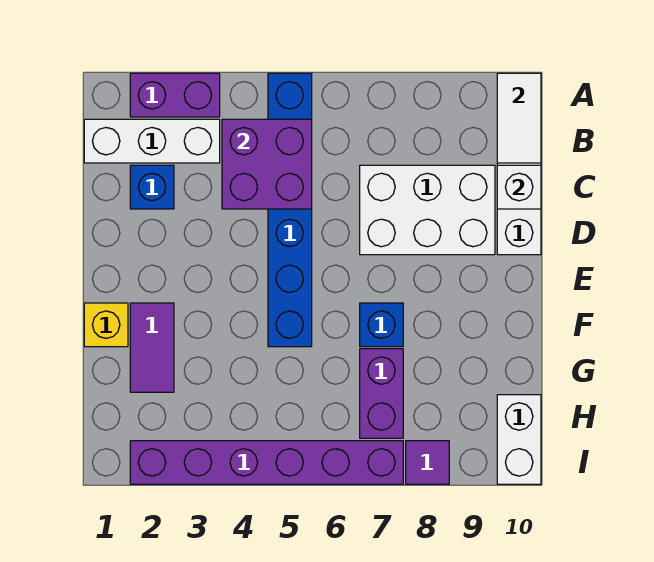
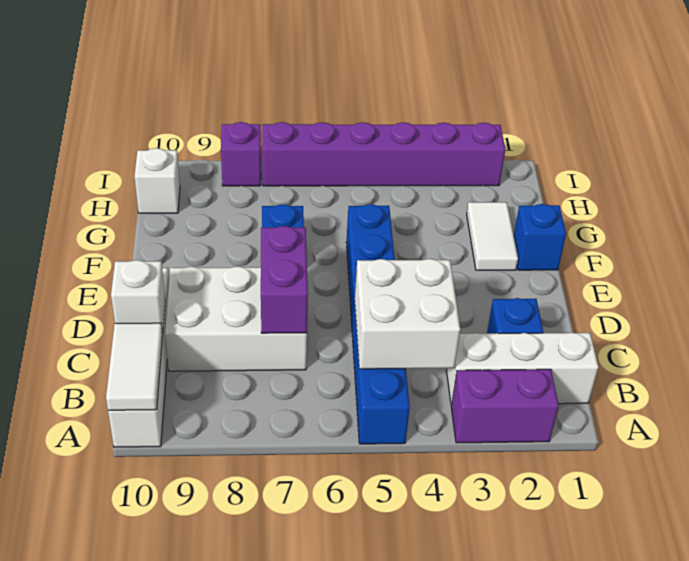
purple brick B4:C5 level 2 -> white brick B4:C5 level 2
yellow brick F1 level 1 -> blue brick F1 level 1
purple tile F2:G2 level 1 -> white tile F2:G2 level 1
purple brick G7:H7 level 1 -> purple brick C7:D7 level 2
white brick H10:I10 level 1 -> white brick H10 level 1
purple tile I8 level 1 -> purple brick I8 level 1

